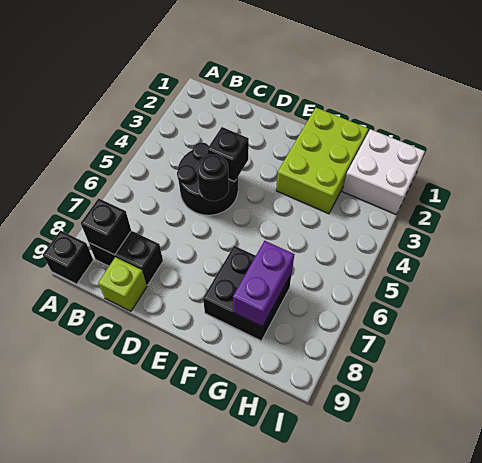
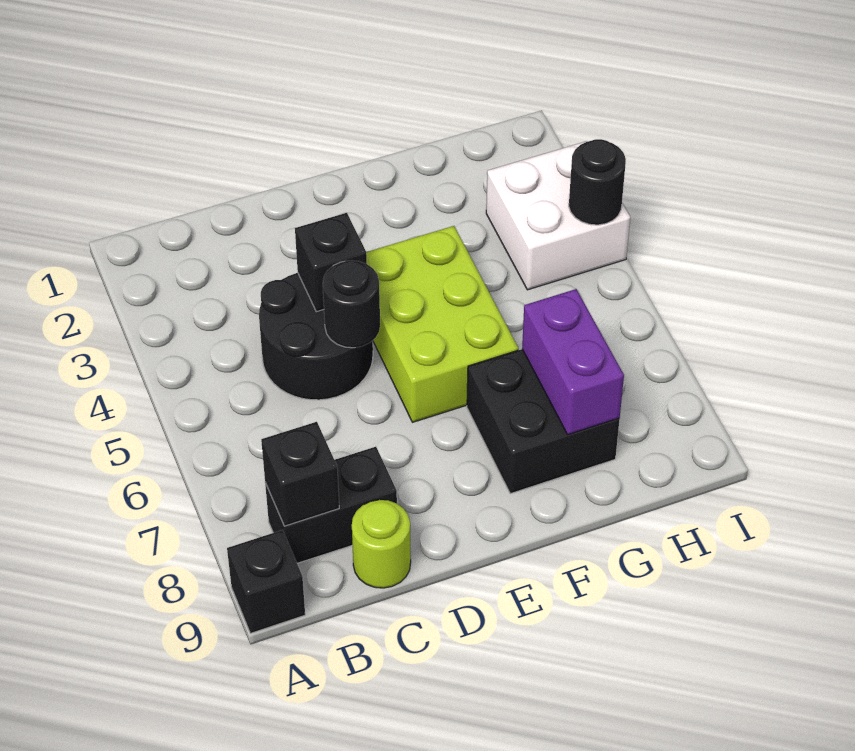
lime brick C9 level 1 -> lime round brick C9 level 1
lime brick F1:G3 level 1 -> lime brick E4:F6 level 1
white brick H1:I2 level 1 -> white brick H3:I4 level 1
none -> black round brick I4 level 2

